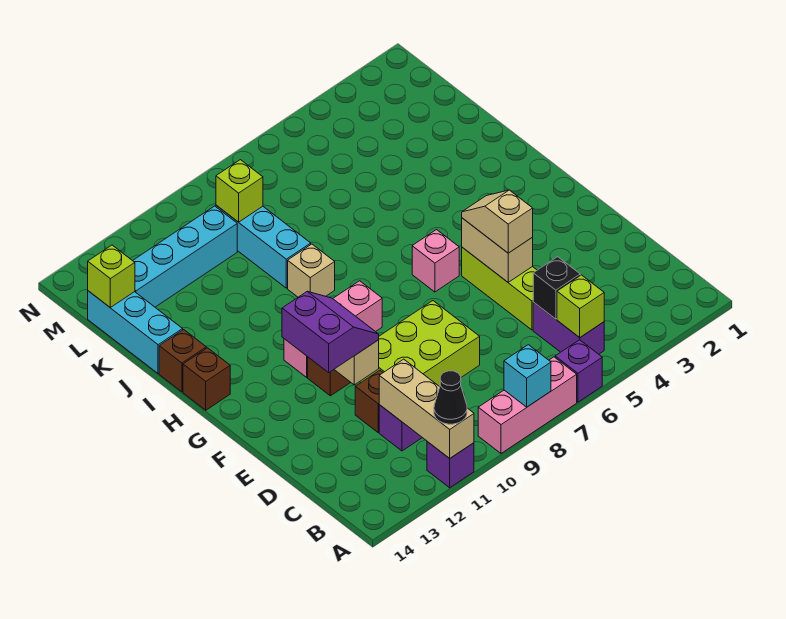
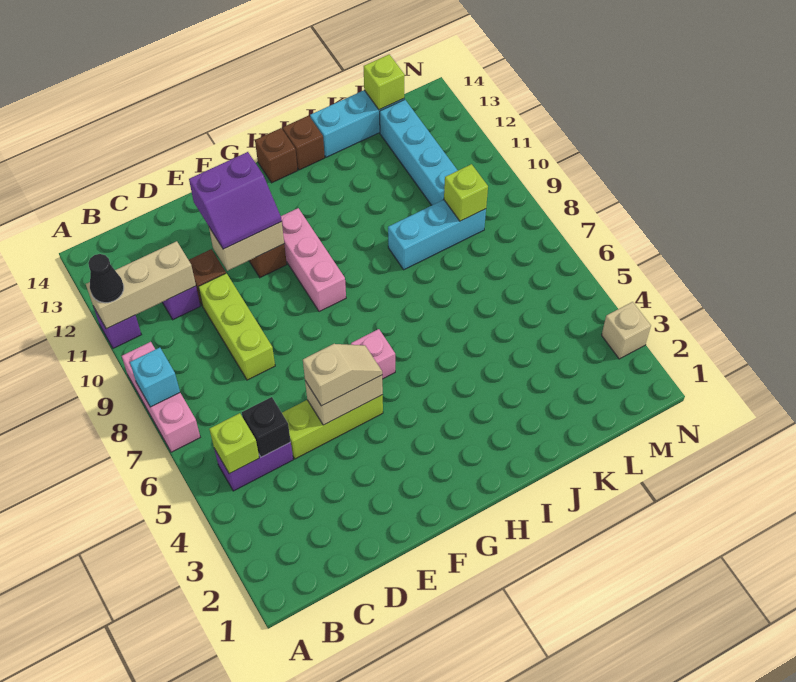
purple brick A6 level 1 -> none
lime brick D8:E10 level 1 -> lime brick D8:D10 level 1
tan brick I9 level 1 -> tan brick N3 level 1

